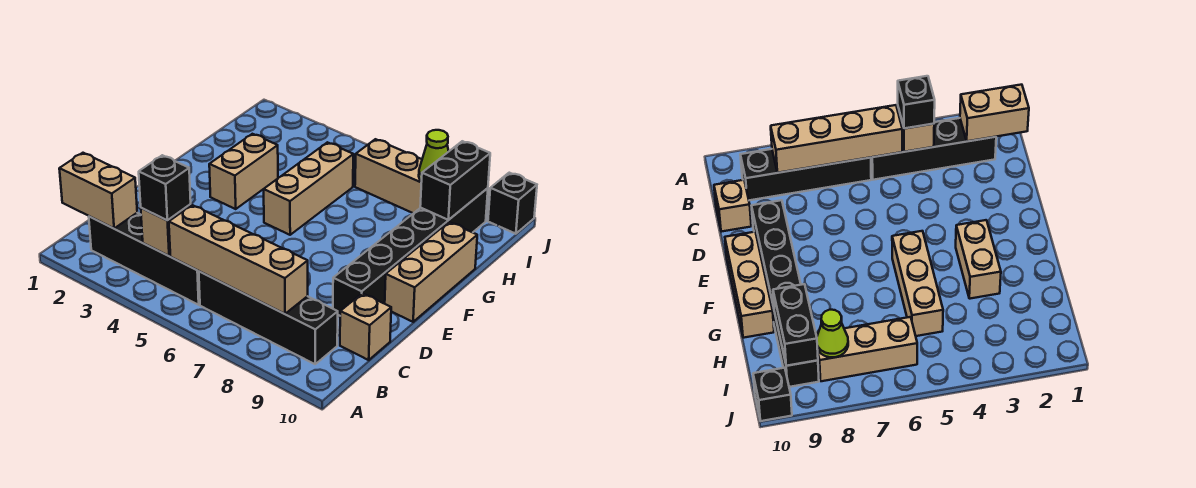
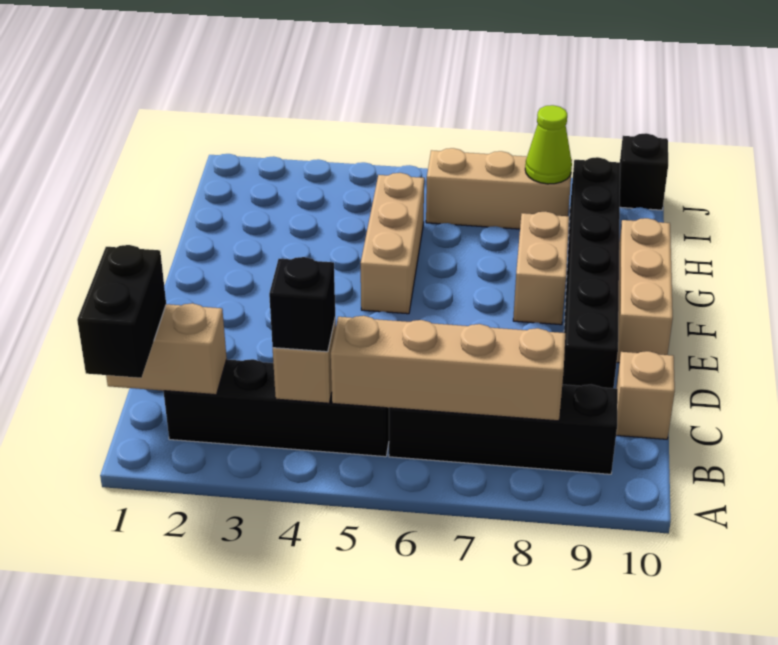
tan brick F3:G3 level 1 -> tan brick F8:G8 level 1
black brick H9:I9 level 2 -> black brick A1:B1 level 3

